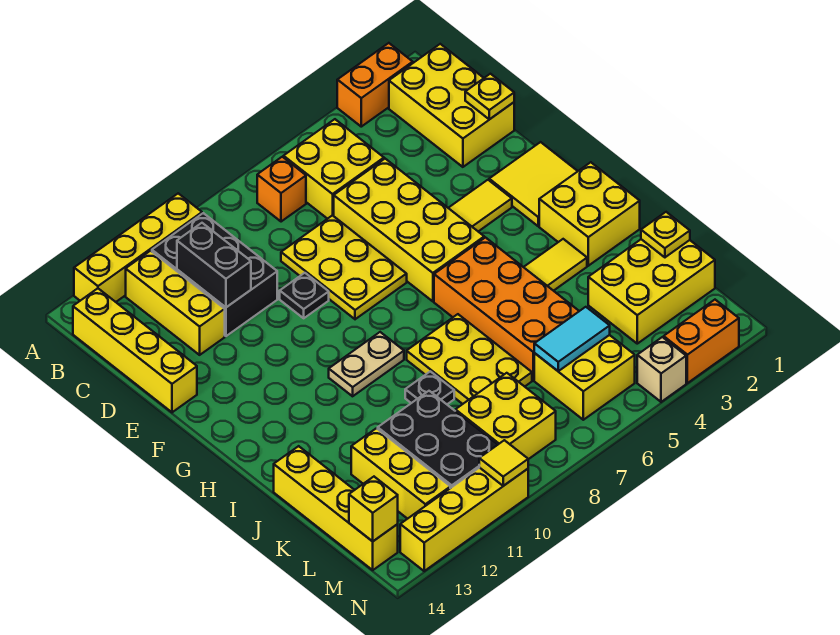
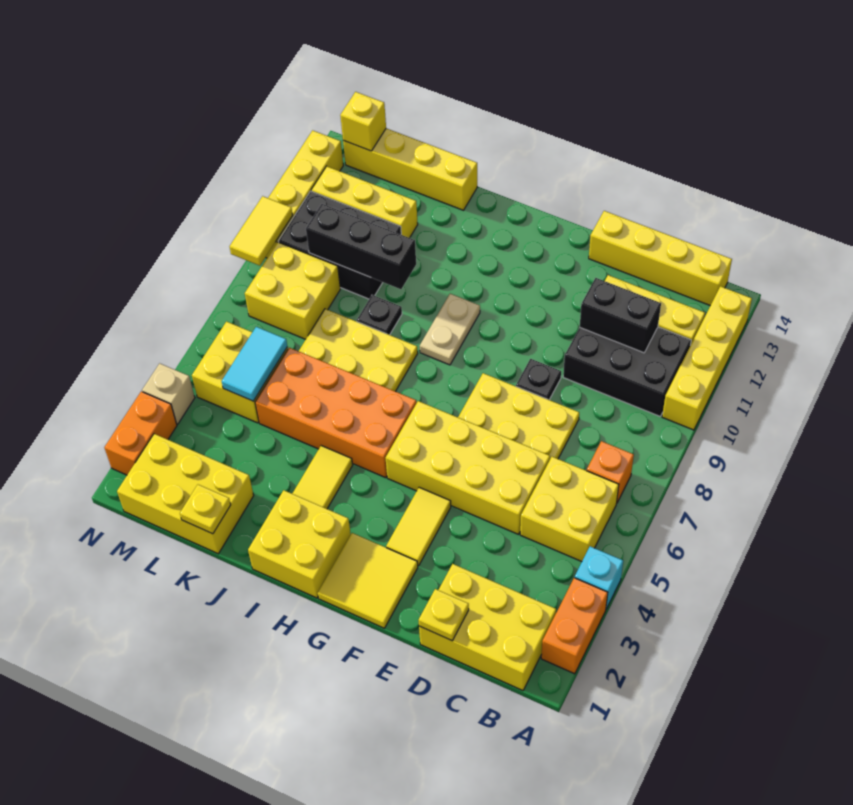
none -> cyan brick A4 level 1
none -> black brick J10:L10 level 2
yellow brick K1:L3 level 1 -> yellow brick K1:M2 level 1
yellow tile N10 level 2 -> yellow tile N9:N10 level 2

